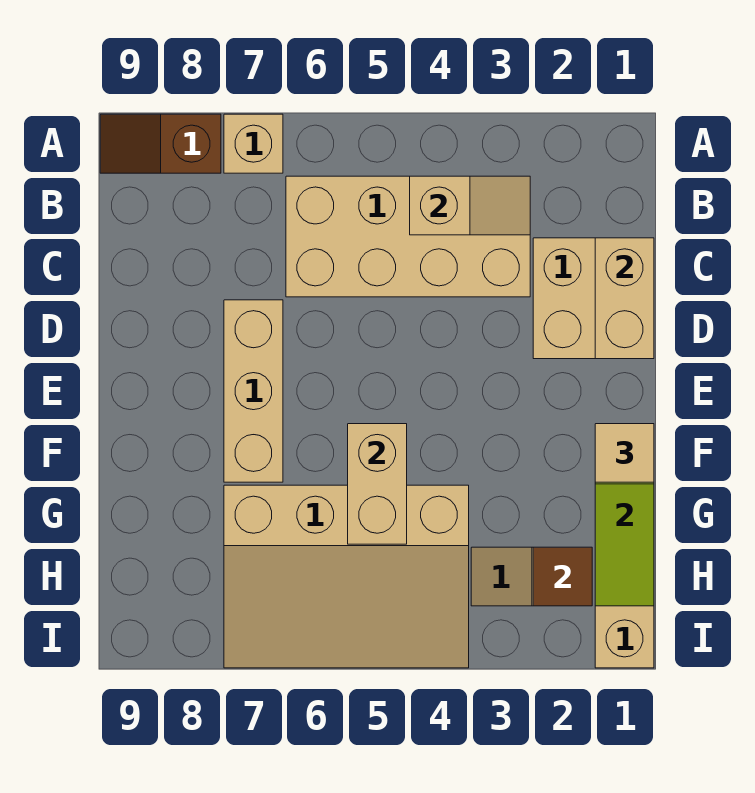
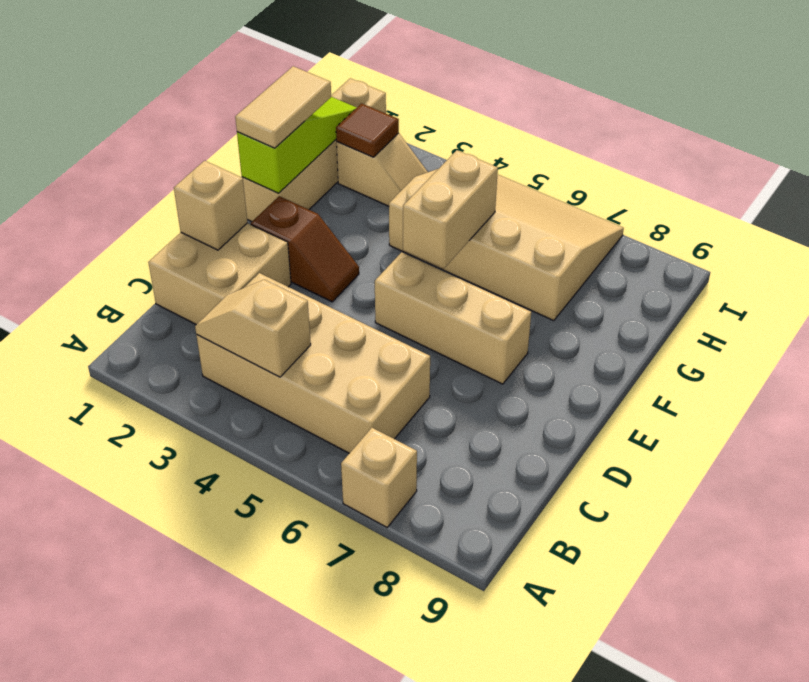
brown slope A8:A9 level 1 top 8 -> brown slope E2:E3 level 1 top 2
tan brick C1:D1 level 2 -> tan brick D1 level 2
tan brick D7:F7 level 1 -> tan brick E5:E7 level 1
tan tile F1 level 3 -> tan tile F1:G1 level 3

